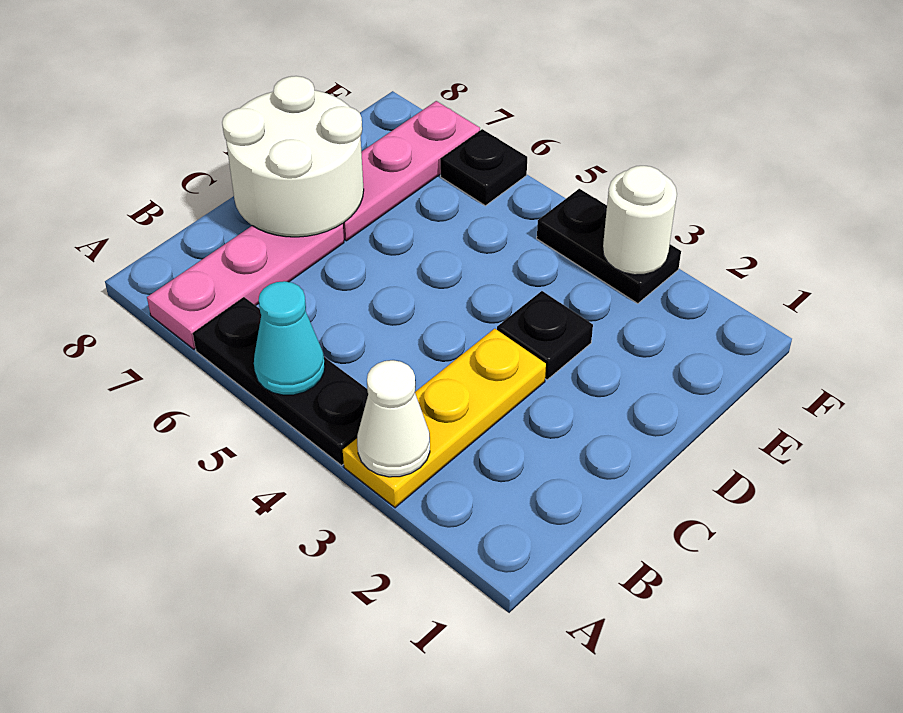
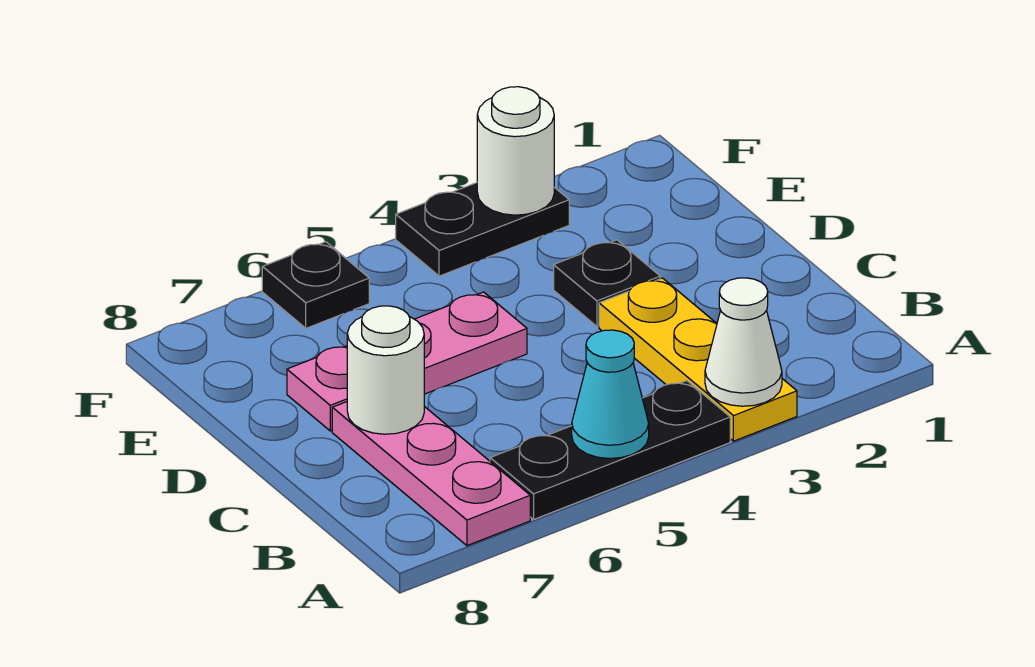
white round brick C7:D8 level 2 -> white round brick C7 level 2
pink plate D7:F7 level 1 -> pink plate D5:D7 level 1

